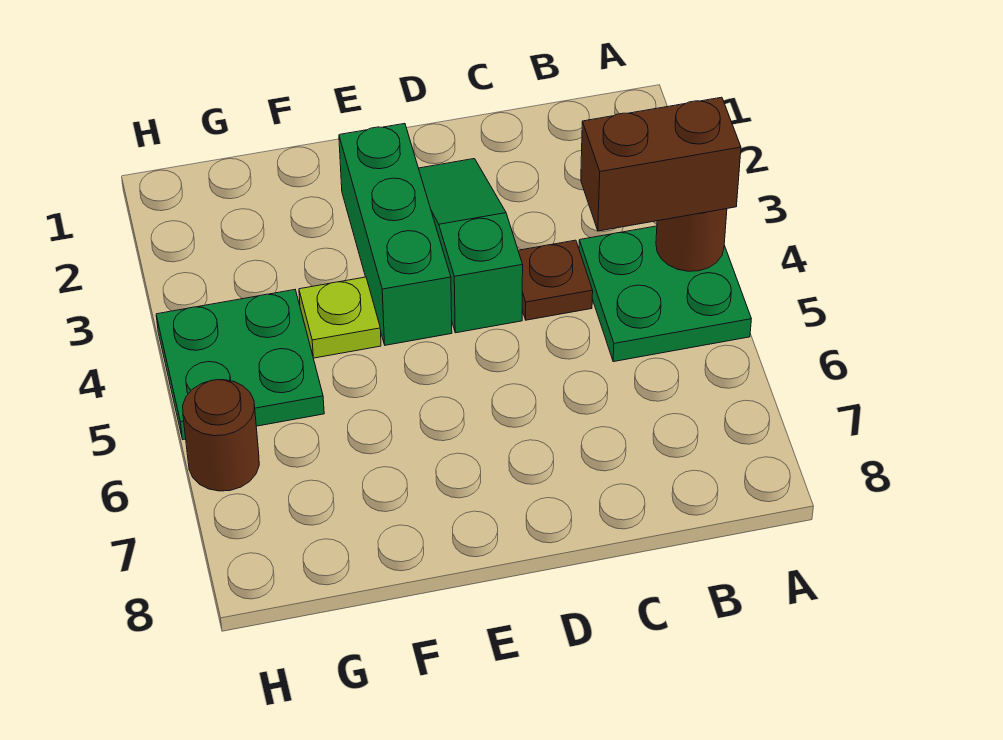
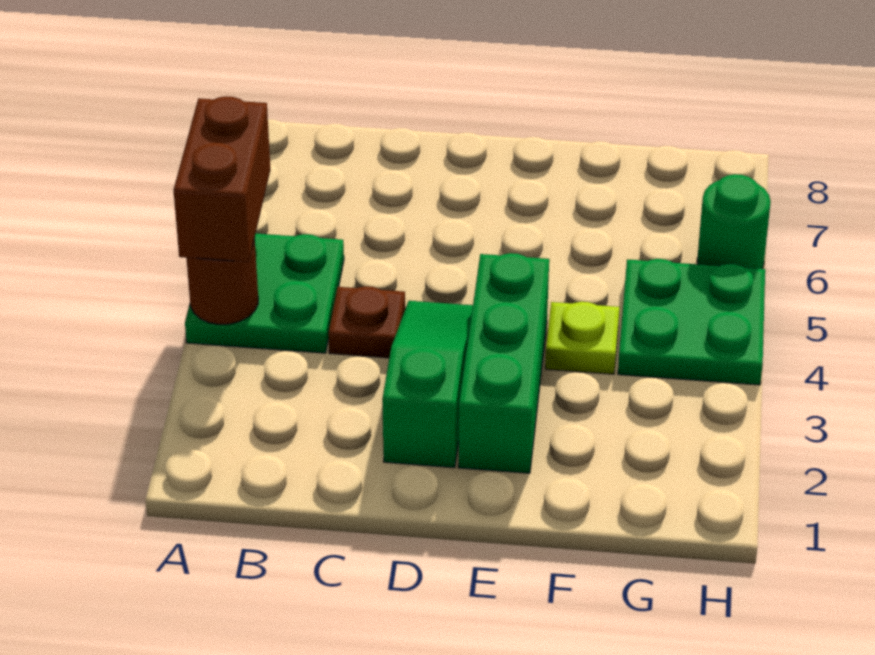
brown brick A4:B4 level 3 -> brown brick A4:A5 level 3
green slope D2:D4 level 1 top 4 -> green slope D2:D4 level 1 top 2
brown round brick H6 level 1 -> green round brick H6 level 1

